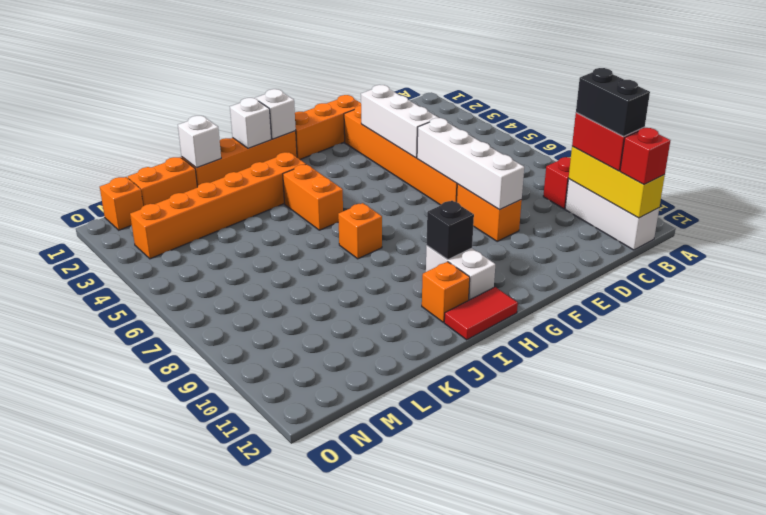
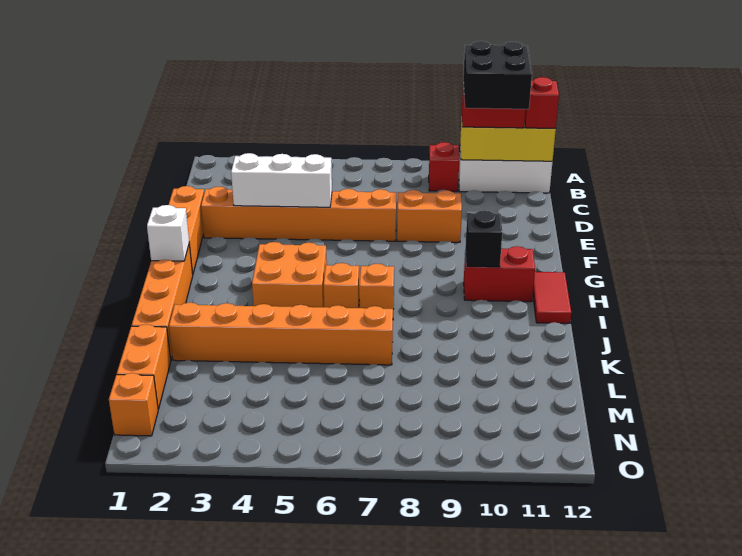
black brick B10:B11 level 4 -> black brick B10:C11 level 4
white brick E6:E9 level 2 -> none
white brick H10:H11 level 1 -> red brick H10:H11 level 1
white brick I1 level 2 -> none
orange brick I3:N3 level 1 -> orange brick K2:K7 level 1
orange brick I4:I5 level 1 -> orange brick H4:I5 level 1
orange brick I11 level 1 -> orange brick I6 level 1
white brick K1 level 2 -> none

